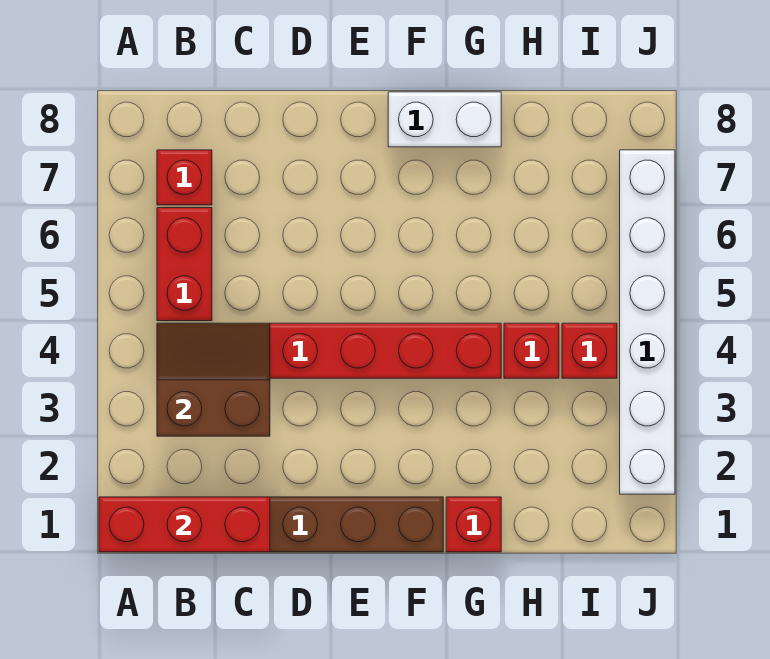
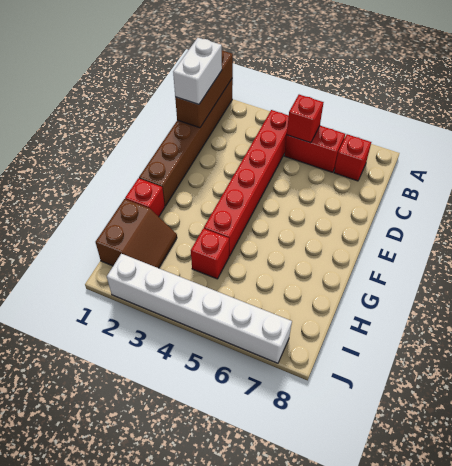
red brick A1:C1 level 2 -> brown brick A1:C1 level 2
brown slope B3:C4 level 2 top 3 -> brown slope H1:I2 level 1 top 1
white brick F8:G8 level 1 -> white brick B1:C1 level 3
red brick I4 level 1 -> red brick B5 level 2

